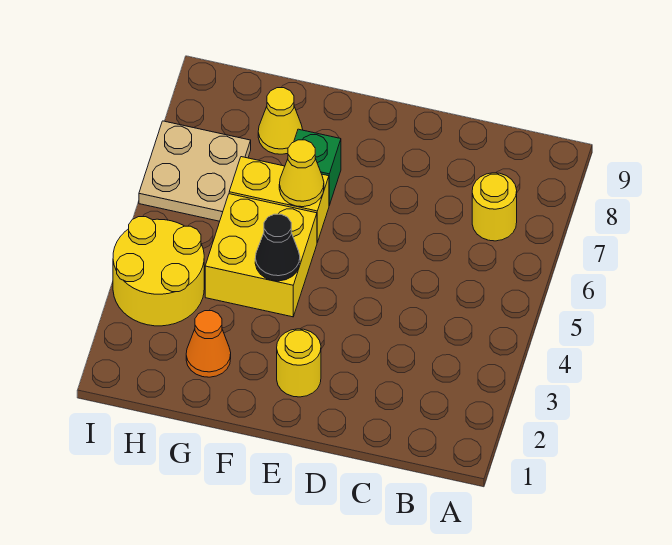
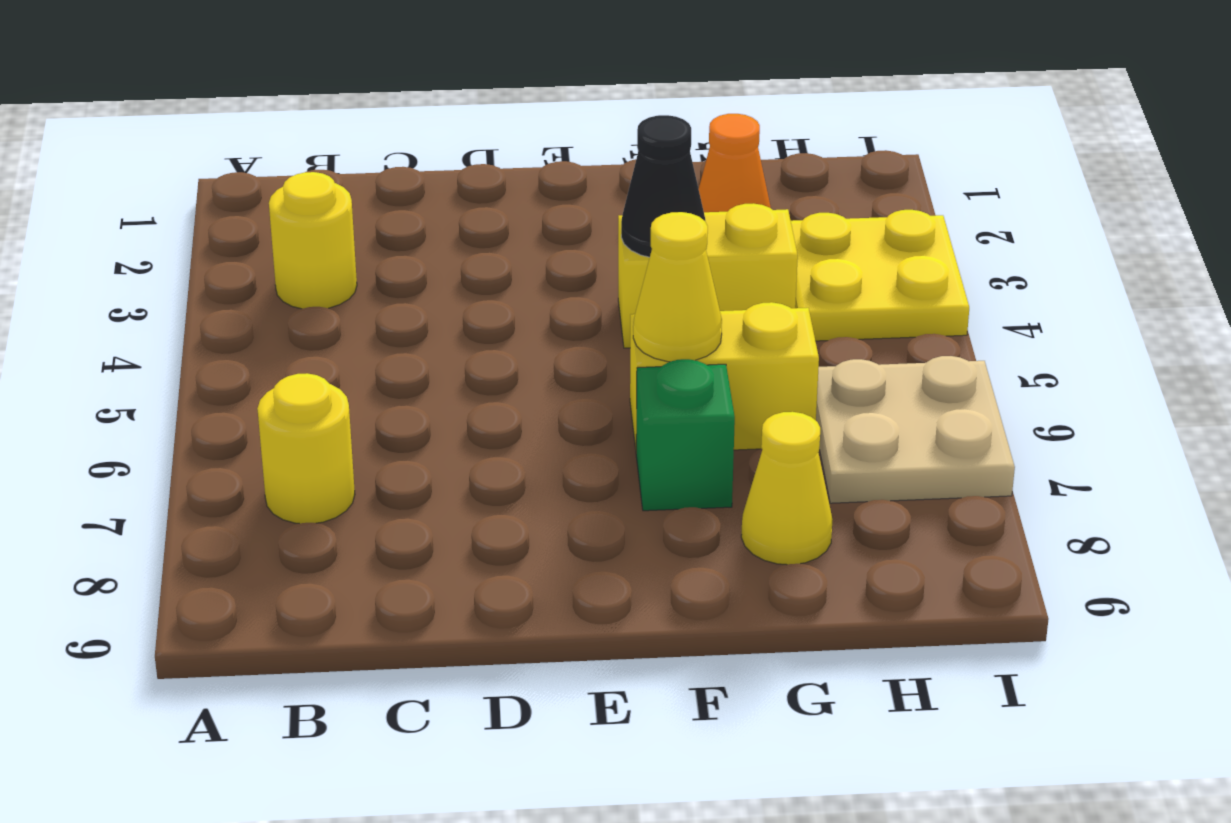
yellow round brick E2 level 1 -> yellow round brick B3 level 1
yellow brick F4:G5 level 1 -> yellow brick F4:G4 level 1
yellow round brick H3:I4 level 1 -> yellow plate H3:I4 level 1

